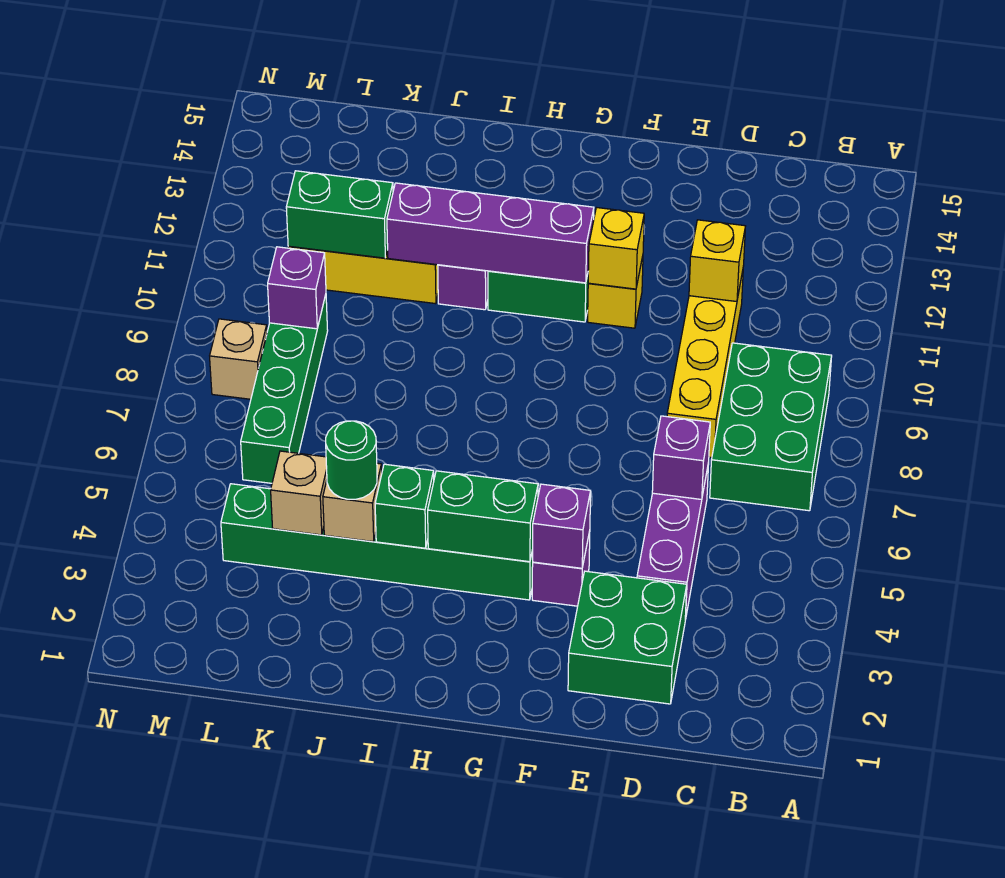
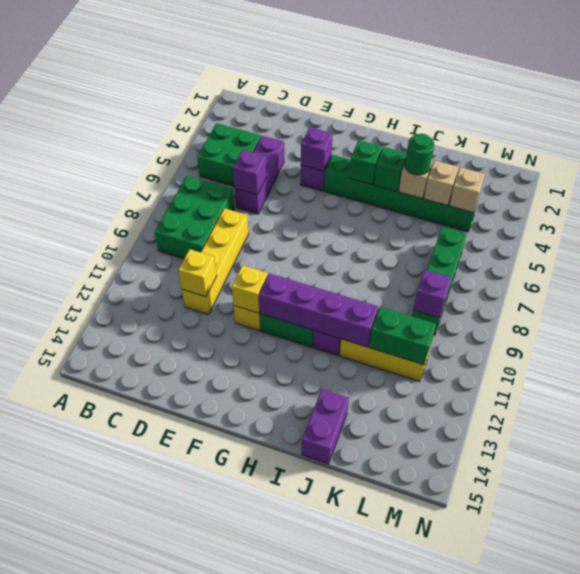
green brick D2:E3 level 1 -> green brick B4:C5 level 1
green brick G4:H4 level 2 -> green brick H4 level 2
none -> purple brick J14:J15 level 1
tan brick M8 level 1 -> tan brick L4 level 2

